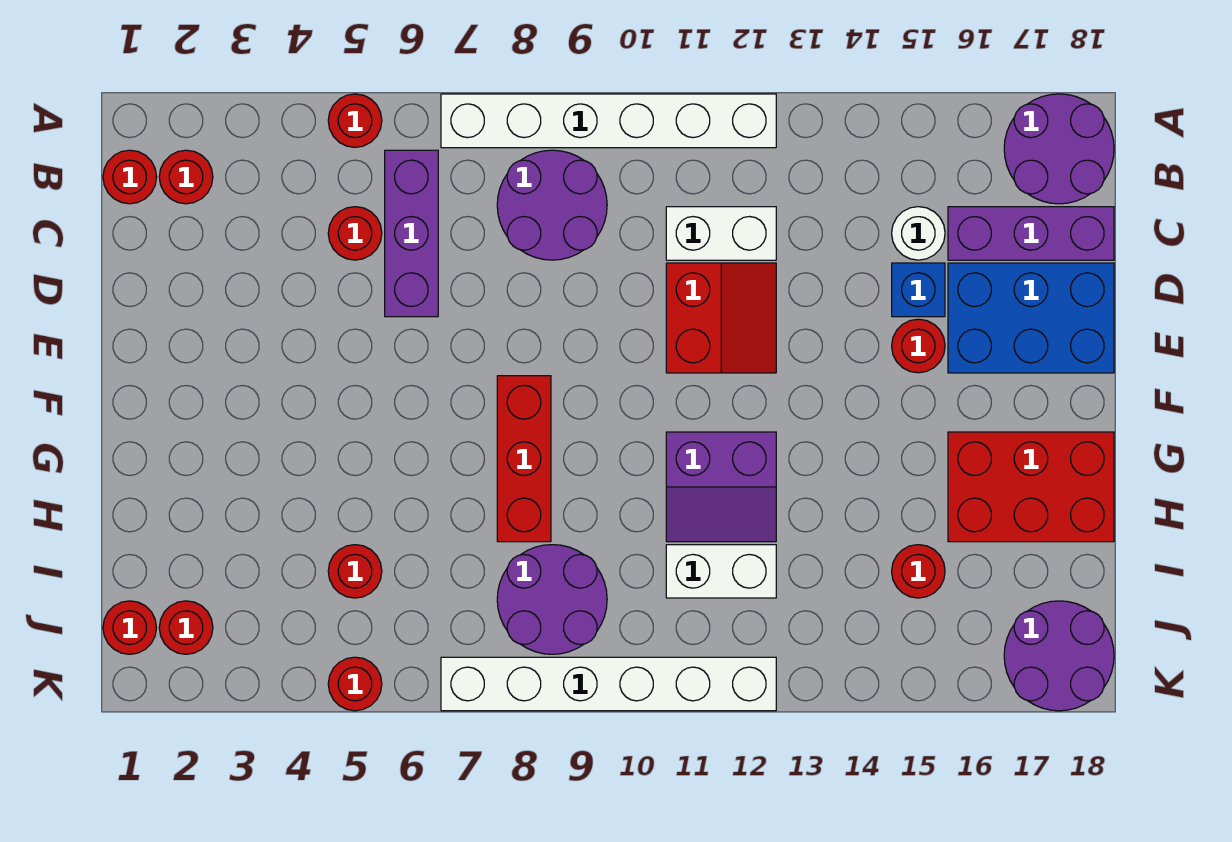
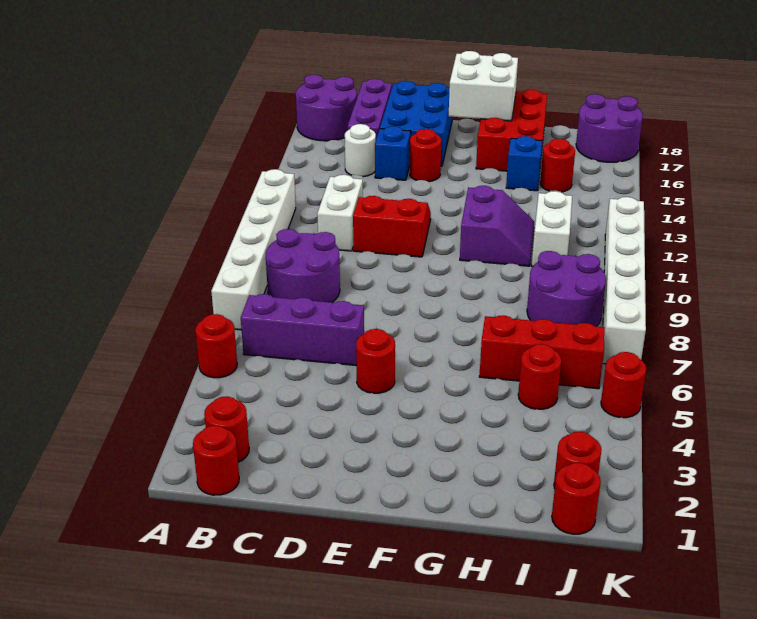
red round brick C5 level 1 -> red round brick E5 level 1
red brick F8:H8 level 1 -> red brick H6:J6 level 1
none -> white brick F17:G18 level 2
none -> blue brick H15 level 1

